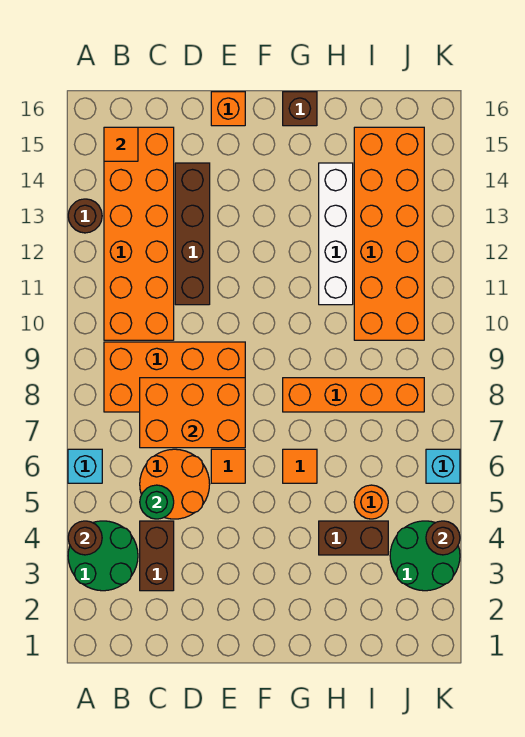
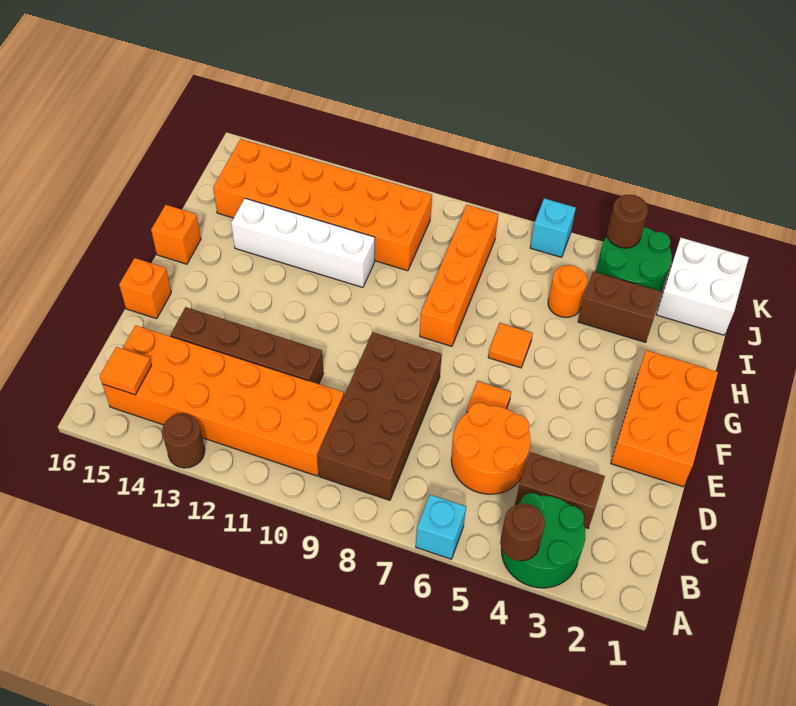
orange brick B8:E9 level 1 -> brown brick B8:E9 level 1
green round brick C5 level 2 -> none
orange brick C7:E8 level 2 -> orange brick E1:G2 level 1
brown brick G16 level 1 -> orange brick G16 level 1
brown brick H4:I4 level 1 -> brown brick I3:I4 level 1
none -> white brick J1:K2 level 1

